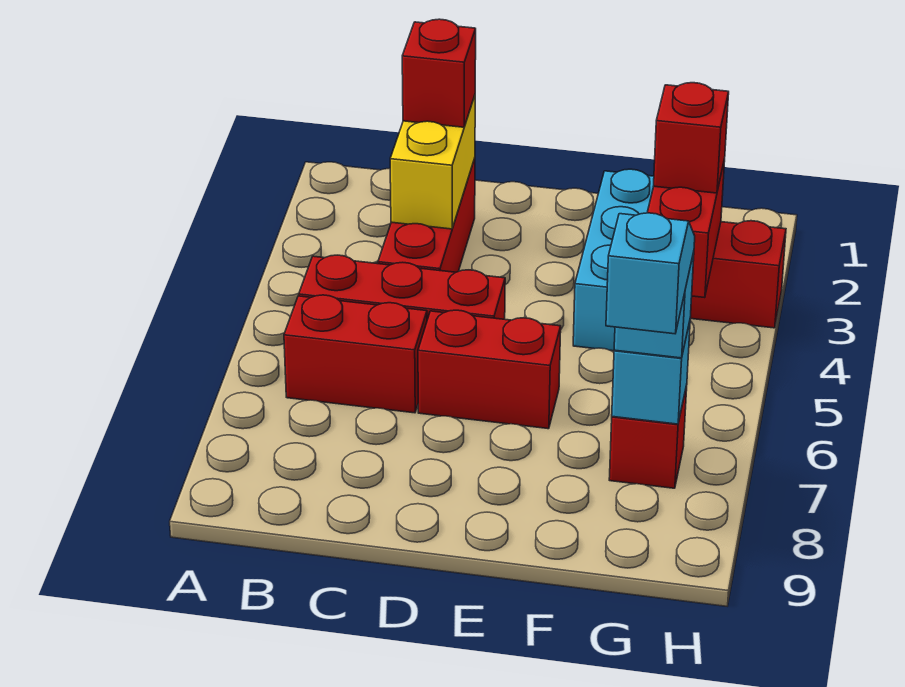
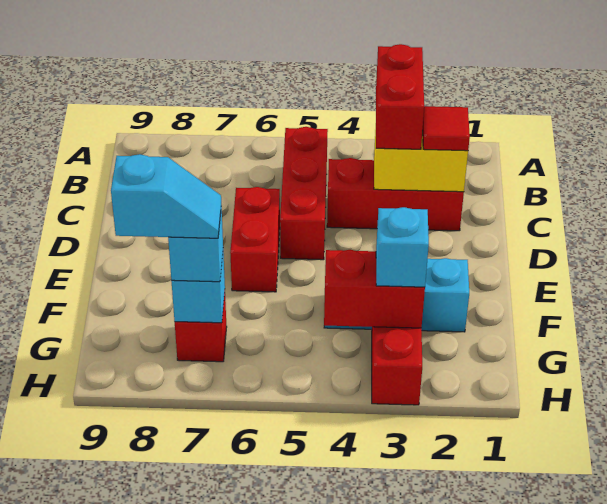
red brick B6:C6 level 1 -> red brick B3:C3 level 3
red brick C2 level 3 -> red tile C2 level 3
red brick G3 level 3 -> cyan brick G3 level 3

